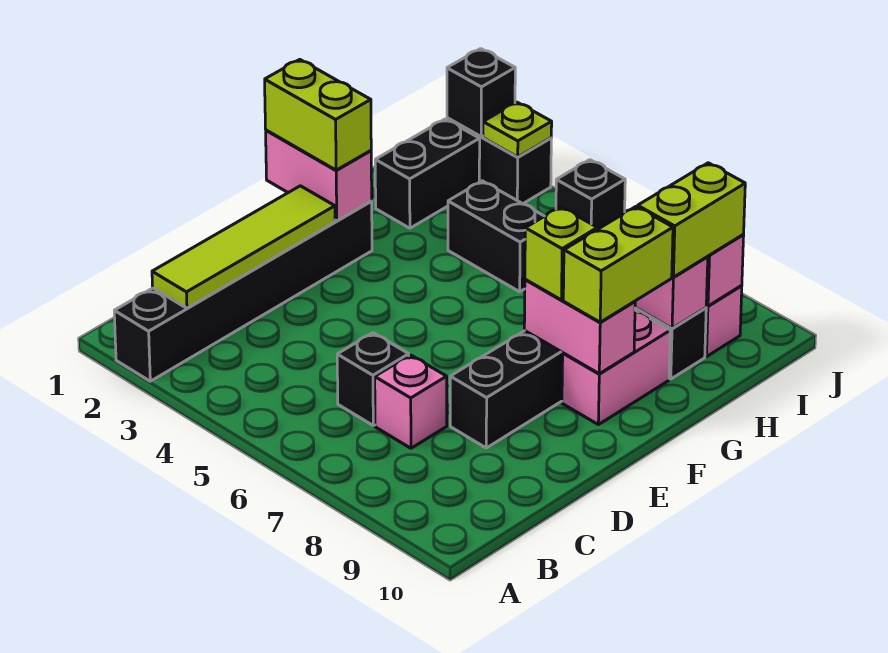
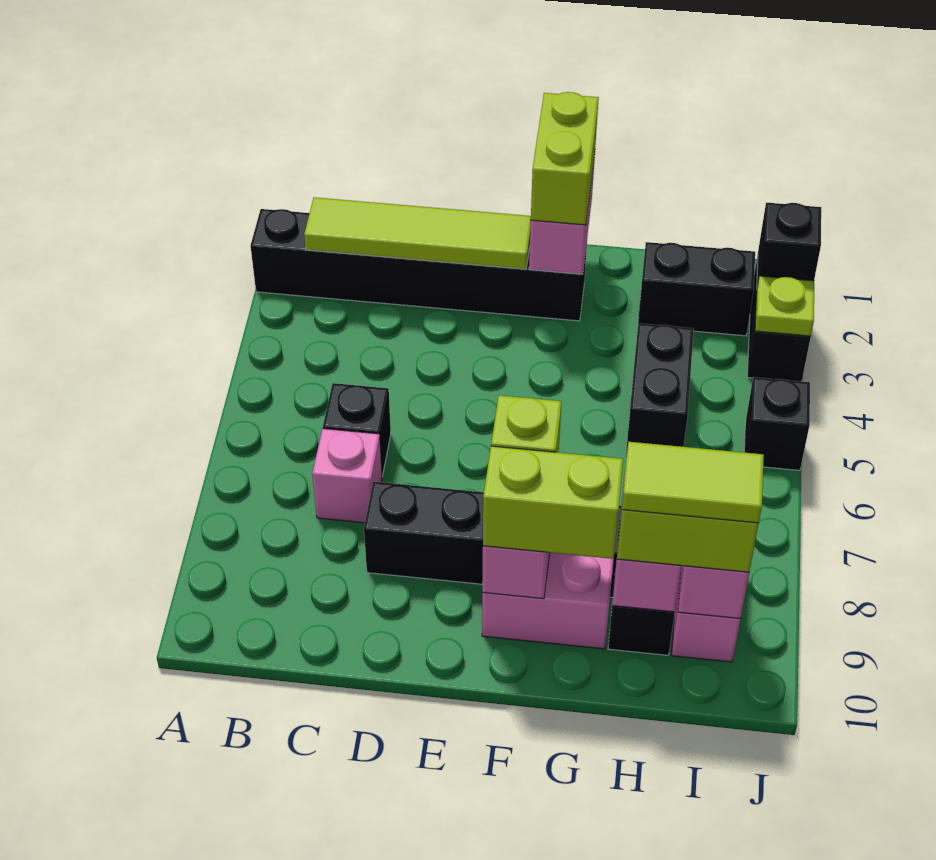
none -> lime tile H9:I9 level 4

